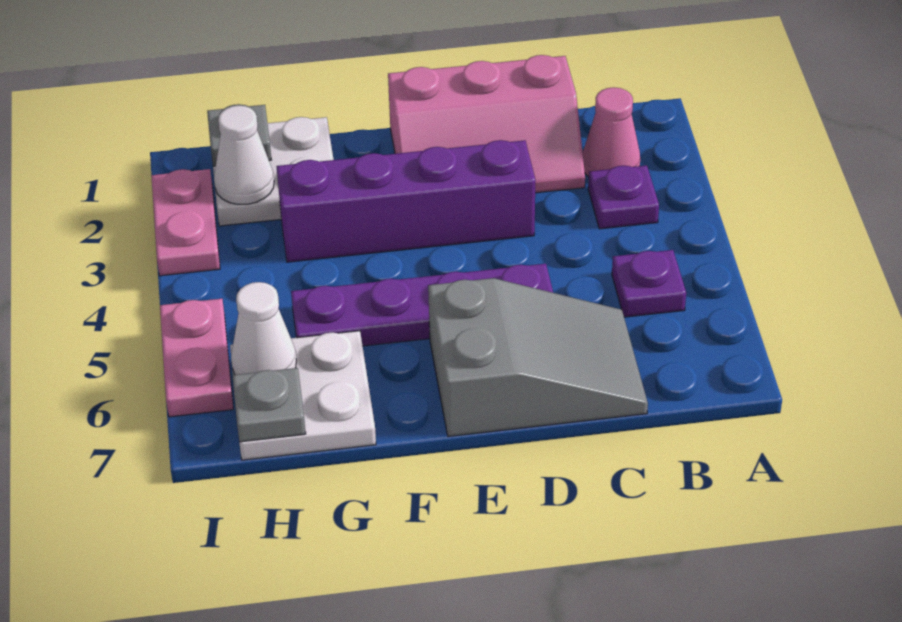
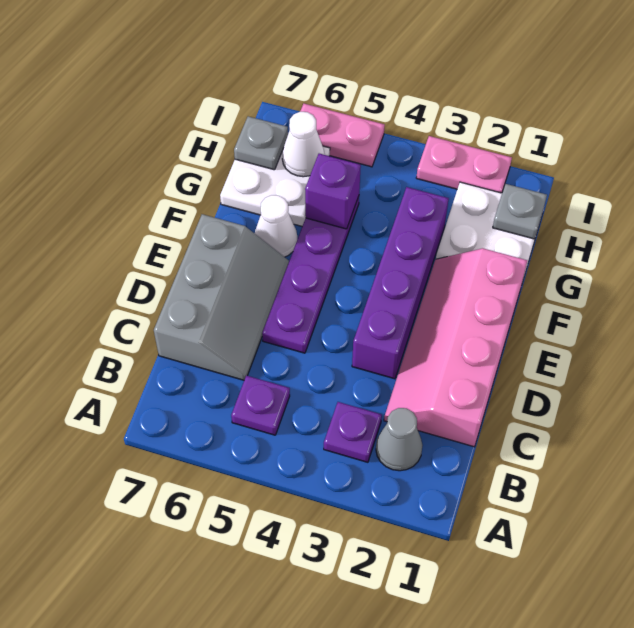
pink cone B2 level 1 -> grey cone B2 level 1
pink slope C1:E2 level 1 top 1 -> pink slope C1:F2 level 1 top 1
grey slope C6:E7 level 1 top E -> grey slope C6:E7 level 1 top 7
none -> purple brick G5 level 2
white cone H2 level 2 -> white cone F6 level 1

